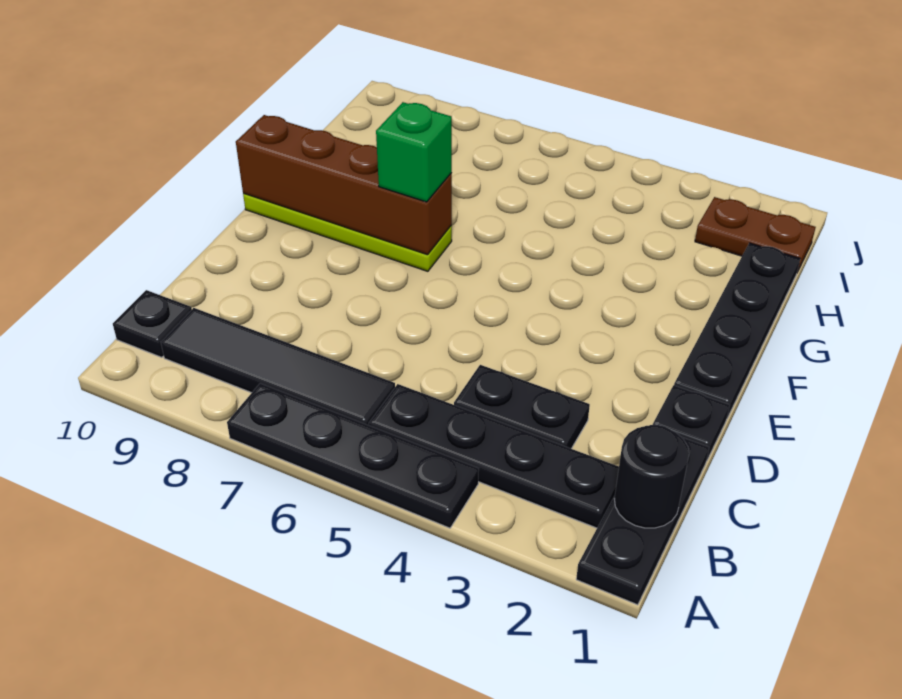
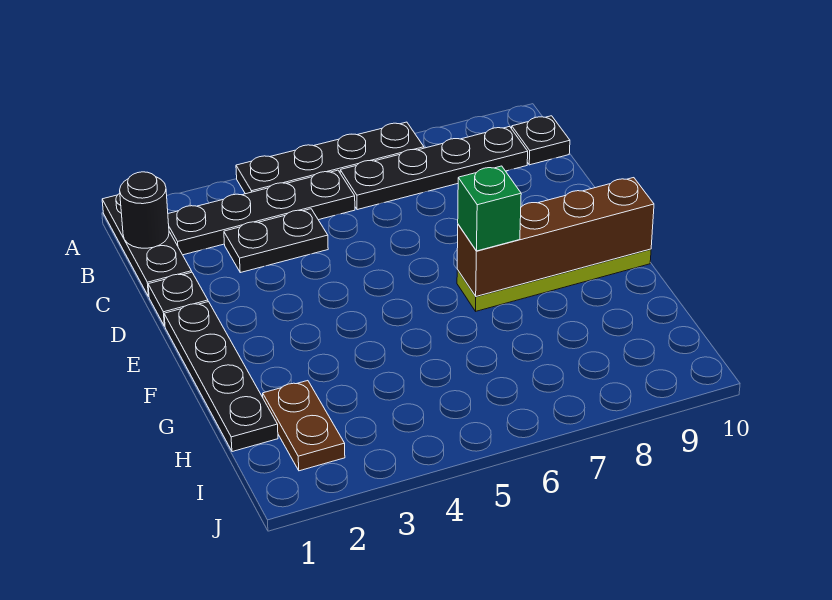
black tile B6:B9 level 1 -> black plate B6:B9 level 1
brown plate I1:I2 level 1 -> brown plate H2:I2 level 1

